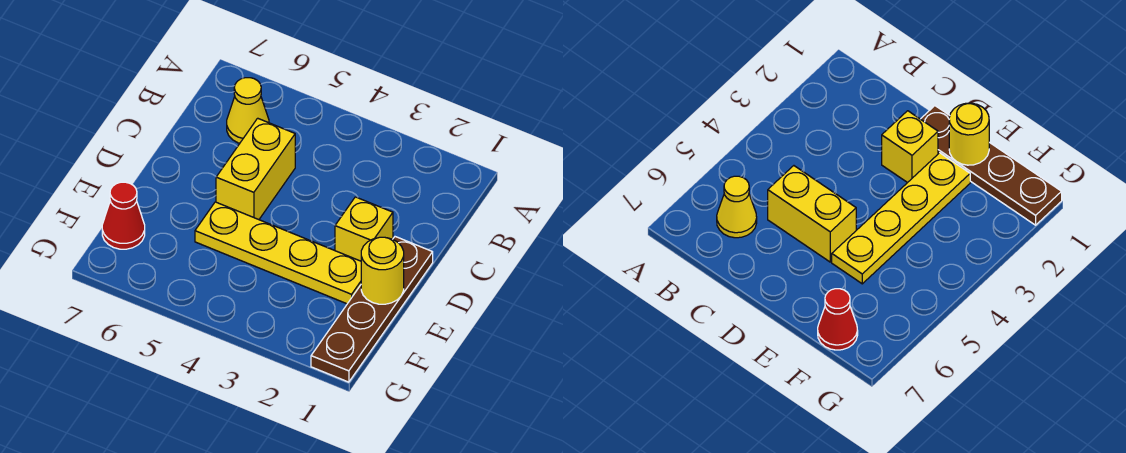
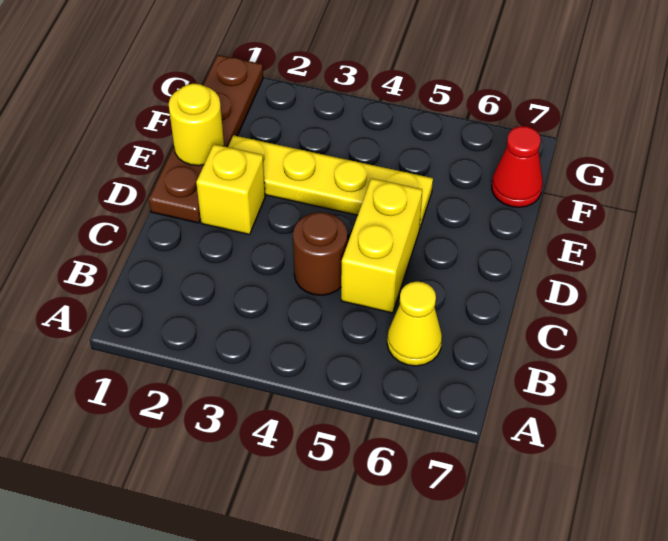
none -> brown round brick C4 level 1

